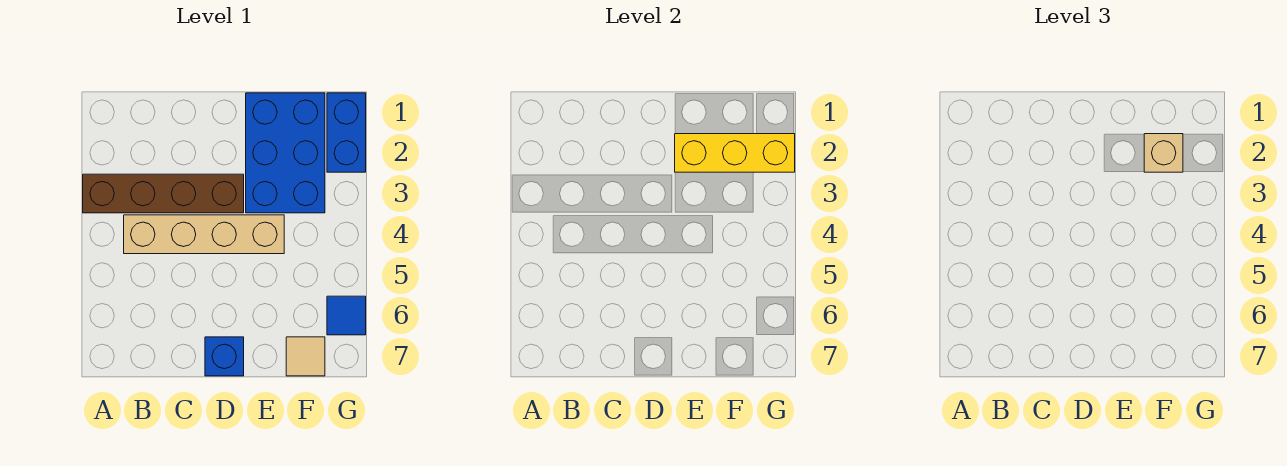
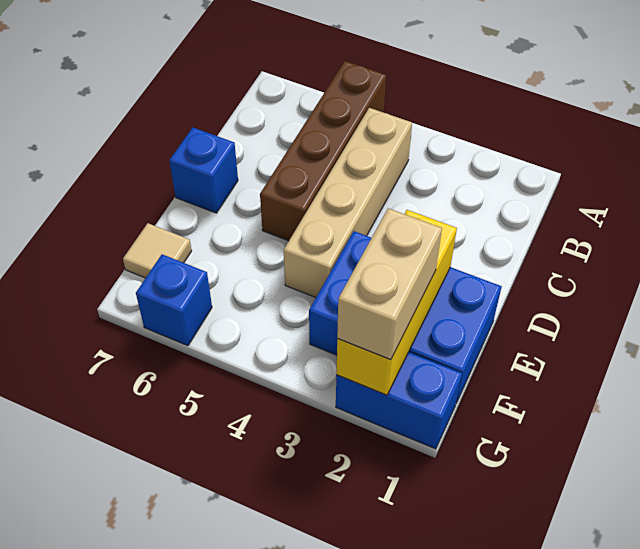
brown brick A3:D3 level 1 -> brown brick A5:D5 level 1
tan brick F2 level 3 -> tan brick F2:G2 level 3
blue tile G6 level 1 -> blue brick G6 level 1

